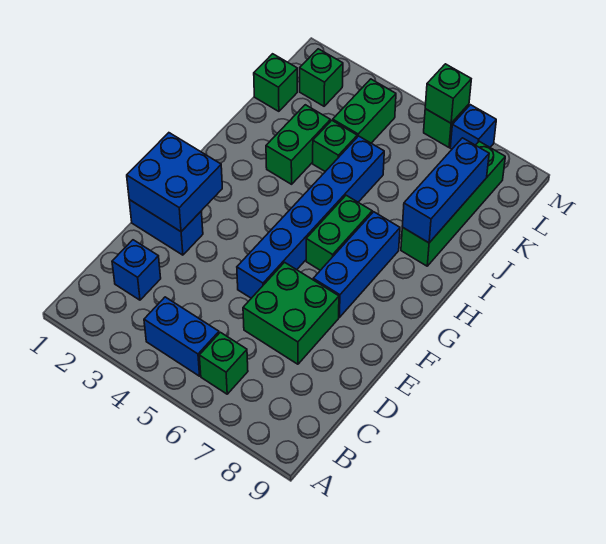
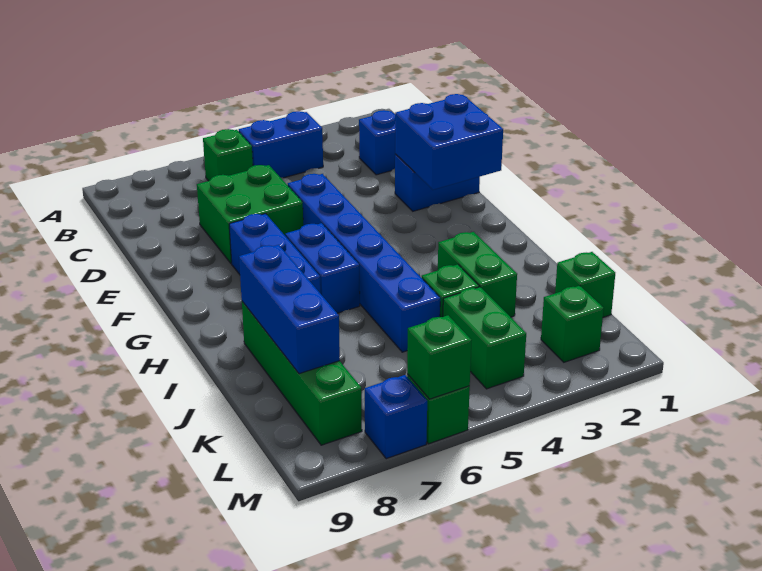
green brick G6:H6 level 1 -> blue brick G6:H6 level 1

